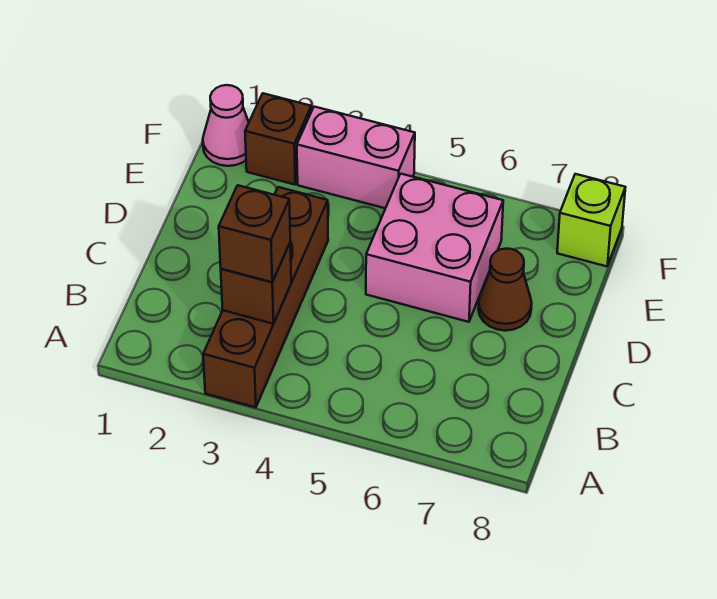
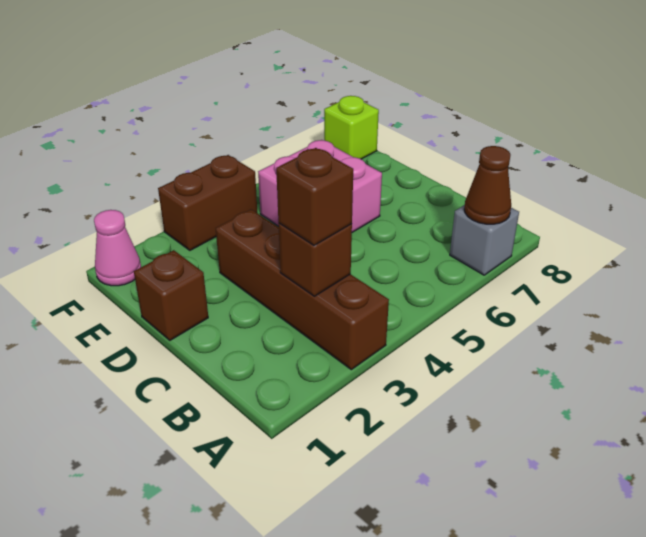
none -> grey brick A7 level 1
brown cone D7 level 1 -> brown cone A7 level 2
brown brick F2 level 1 -> brown brick D1 level 1
pink brick F3:F4 level 1 -> brown brick F3:F4 level 1

